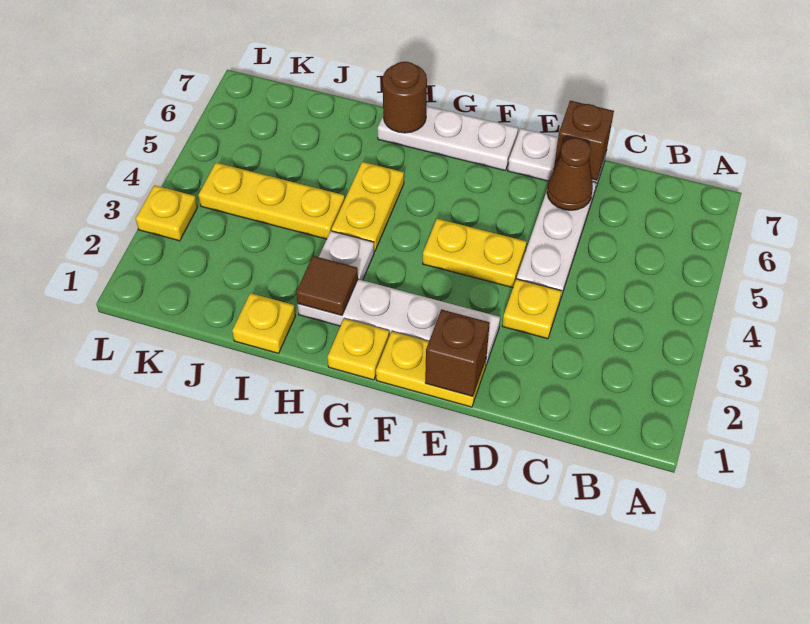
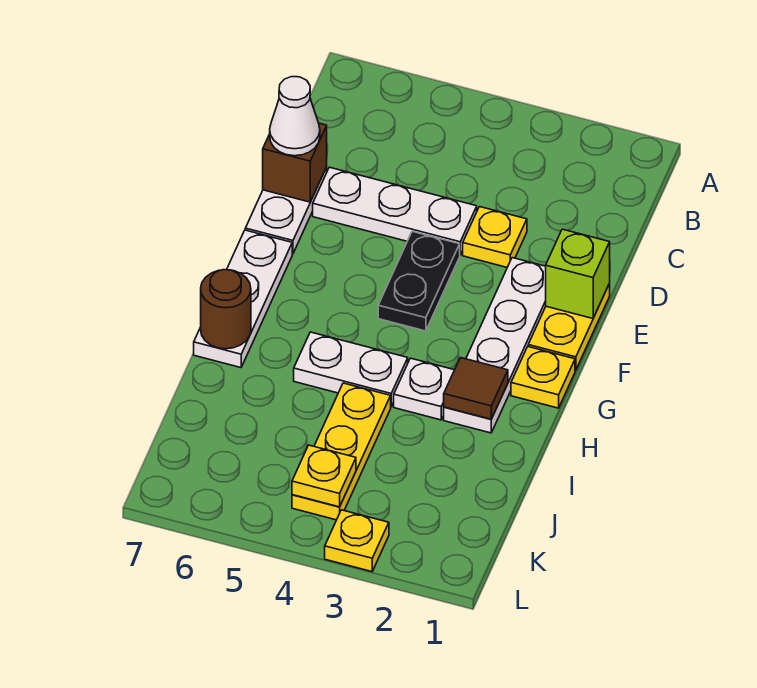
brown cone D6 level 2 -> none
none -> white cone D7 level 3
brown brick E1 level 2 -> lime brick E1 level 2
yellow plate E4:F4 level 1 -> black plate E4:F4 level 1
yellow plate H4:H5 level 1 -> white plate H4:H5 level 1
yellow plate I1 level 1 -> yellow plate K4 level 2

